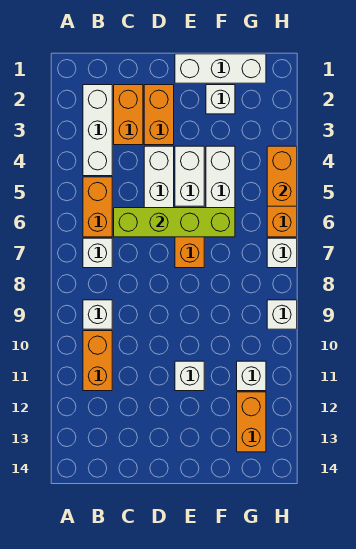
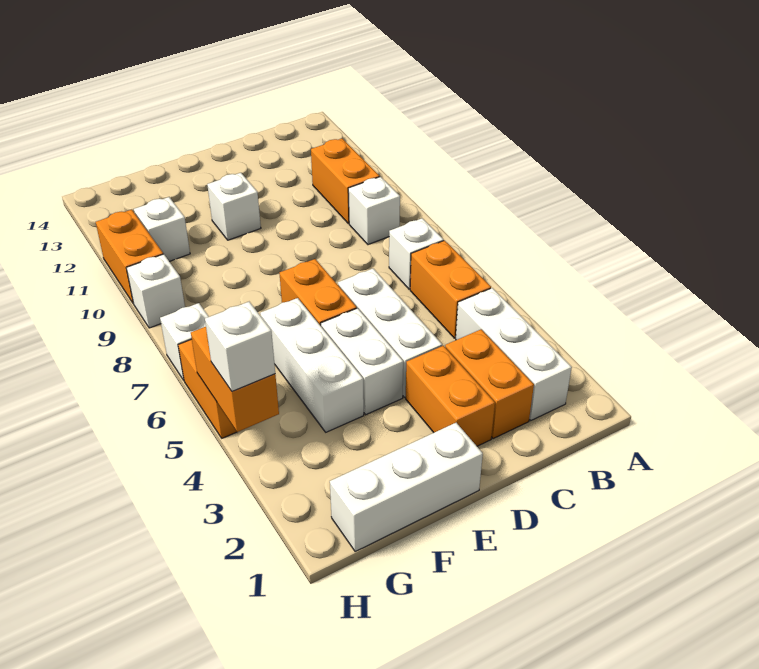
lime brick C6:F6 level 2 -> none
white brick F2 level 1 -> white brick H4 level 3
orange brick G12:G13 level 1 -> orange brick H10:H11 level 1

